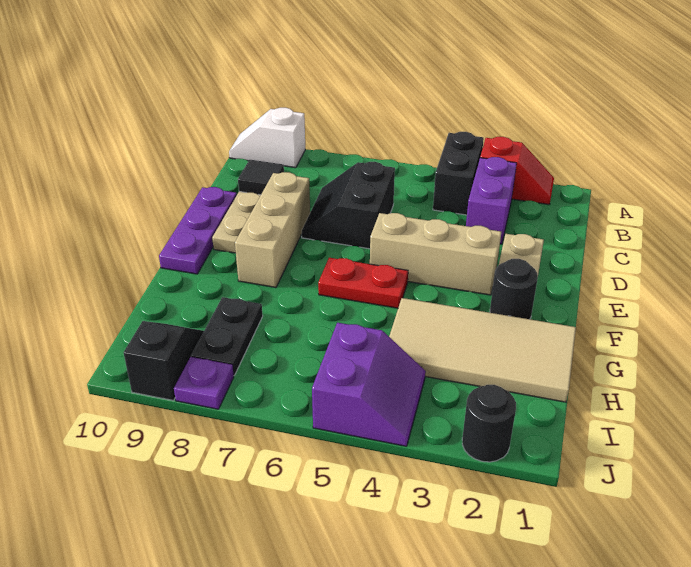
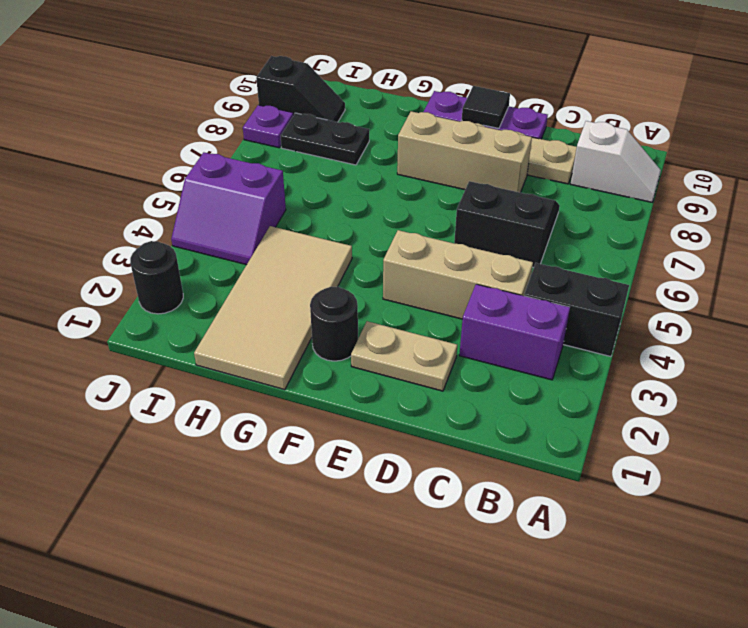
red slope A2:A3 level 1 top 3 -> none
white slope A9:A10 level 1 top 9 -> white slope A9:B9 level 1 top B
black tile C9 level 2 -> black tile E10 level 2
tan brick E3:E5 level 1 -> tan brick C4:E4 level 1
red plate F5:F6 level 1 -> none

